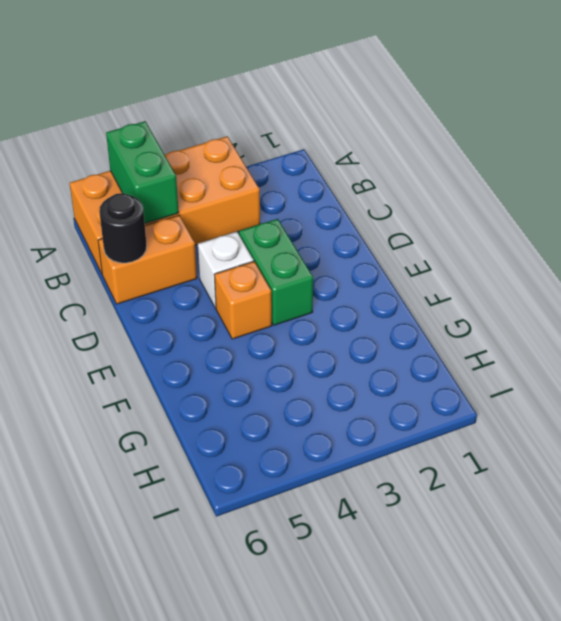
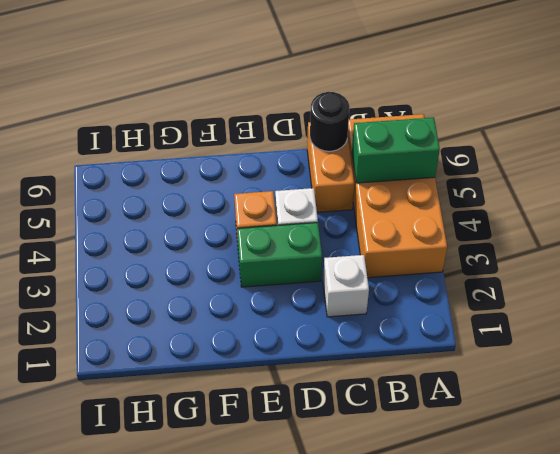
none -> white brick C2 level 1

